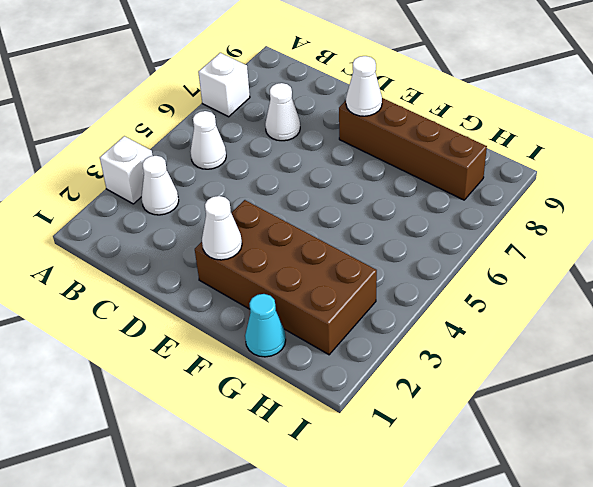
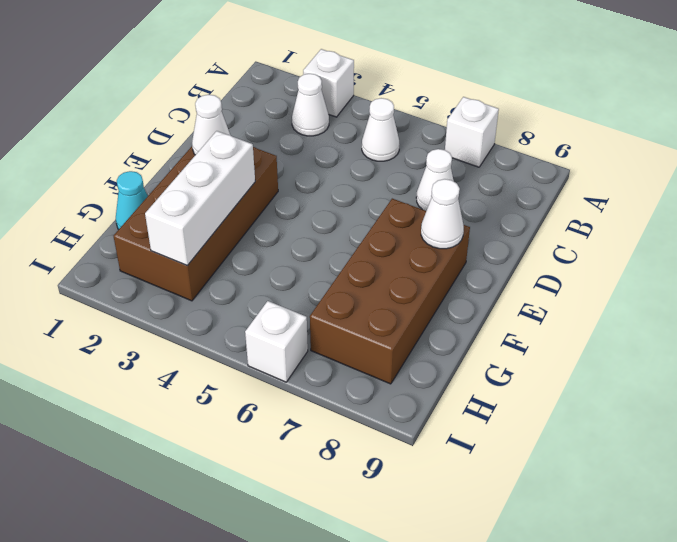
brown brick E8:H8 level 1 -> brown brick E7:H8 level 1
none -> white brick F3:H3 level 2
none -> white brick I6 level 1

